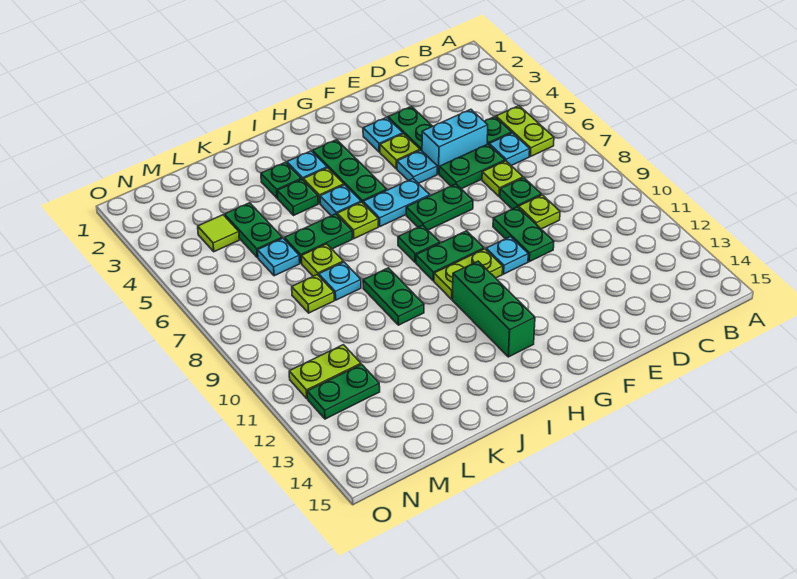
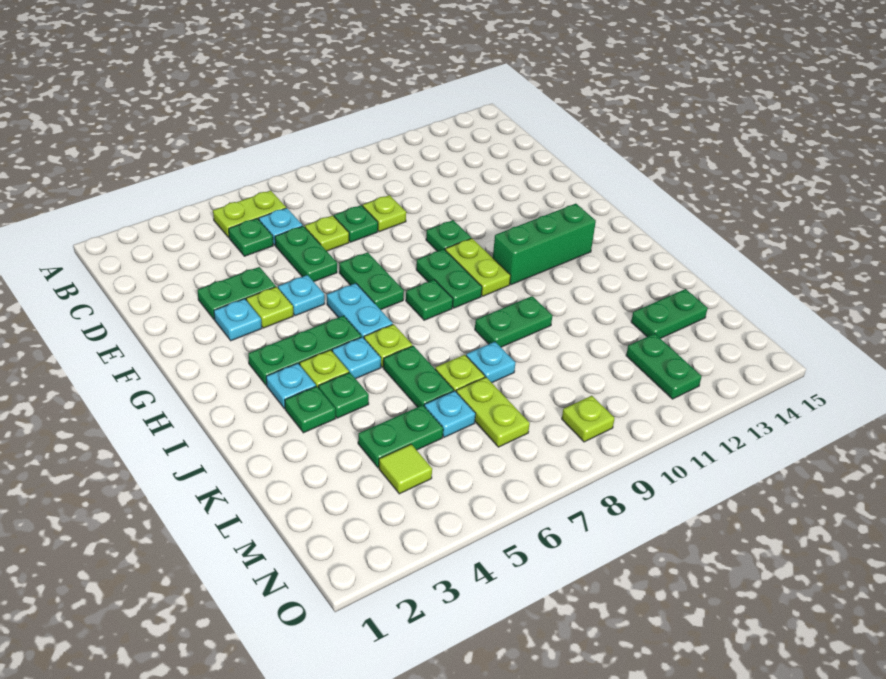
cyan brick D5:E5 level 1 -> none
green plate E9:E10 level 1 -> green plate L13:L14 level 1
cyan plate F10 level 1 -> green plate F10 level 1
lime plate L8 level 1 -> lime plate N9 level 1
lime plate M11:N11 level 1 -> lime plate L7:M7 level 1

